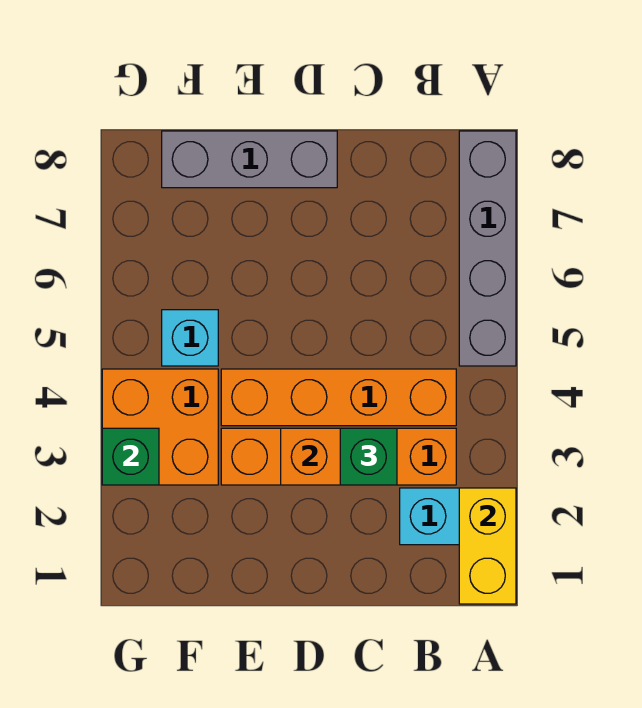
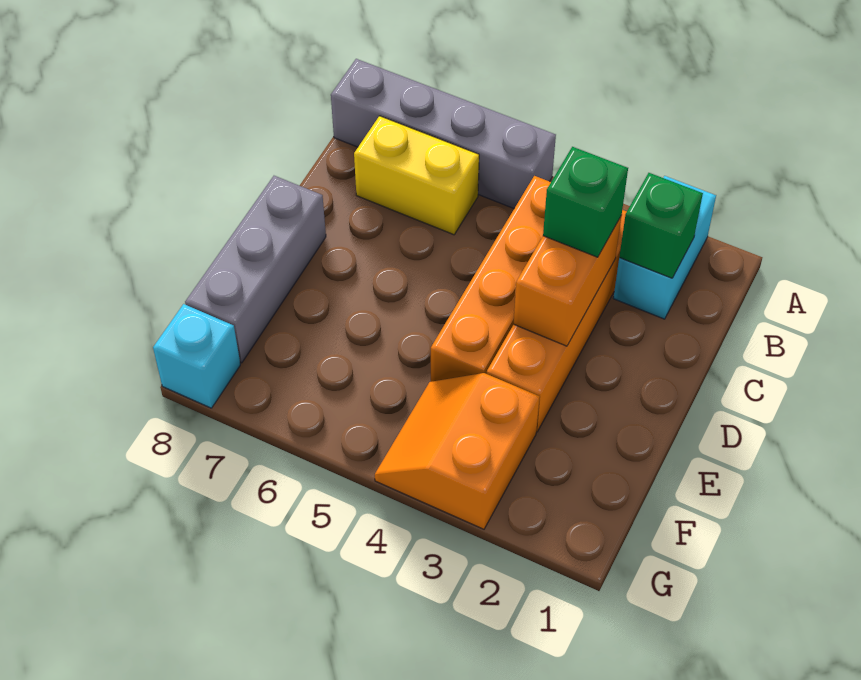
yellow brick A1:A2 level 2 -> yellow brick B6:B7 level 1
orange brick F3:G4 level 1 -> orange slope F3:G4 level 1 top 3
cyan brick F5 level 1 -> cyan brick G8 level 1
green brick G3 level 2 -> green brick B2 level 2

